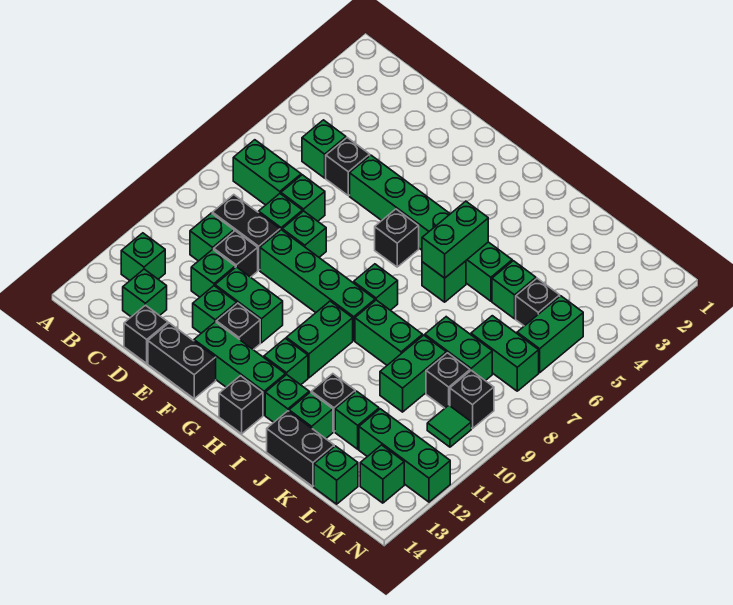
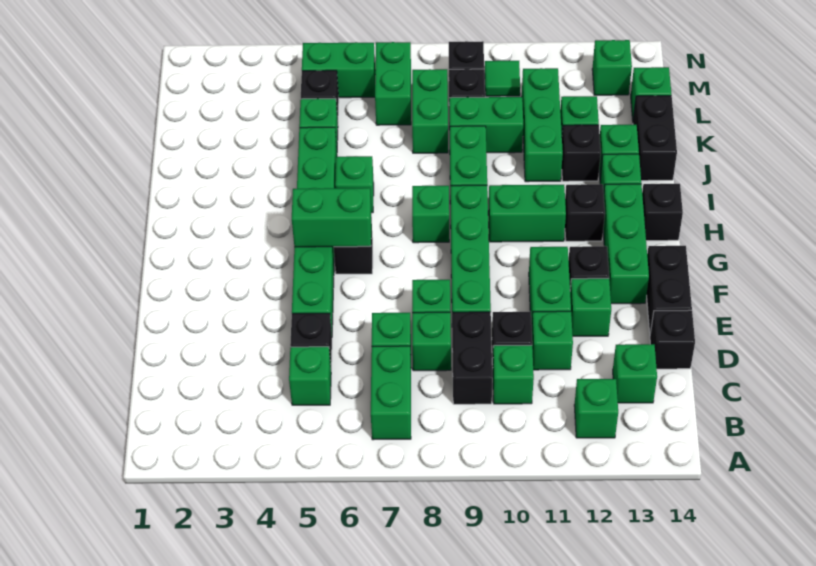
green brick H12 level 1 -> black brick H12 level 1
green brick I5:I6 level 2 -> green brick G5:G6 level 2
green brick L12:N12 level 1 -> green brick J11:L11 level 1

